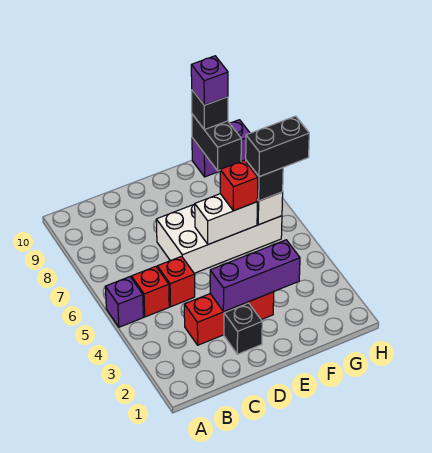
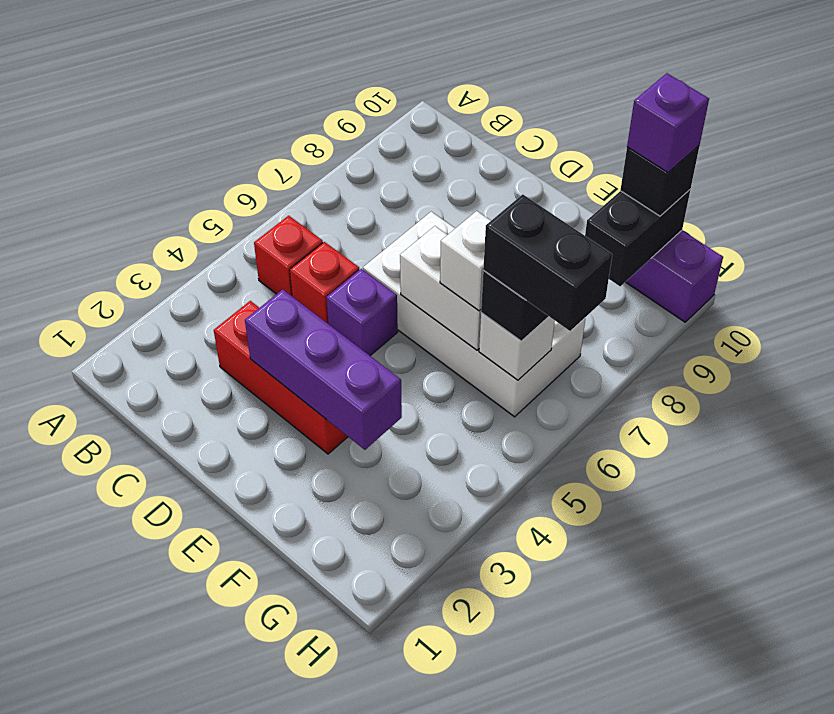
purple brick A5 level 1 -> purple brick D5 level 1
black brick D2 level 1 -> none
red brick F6 level 3 -> white brick F6 level 3

